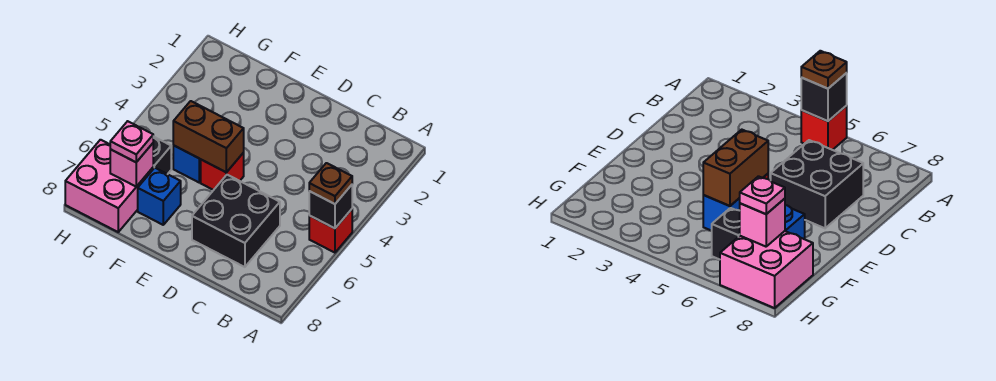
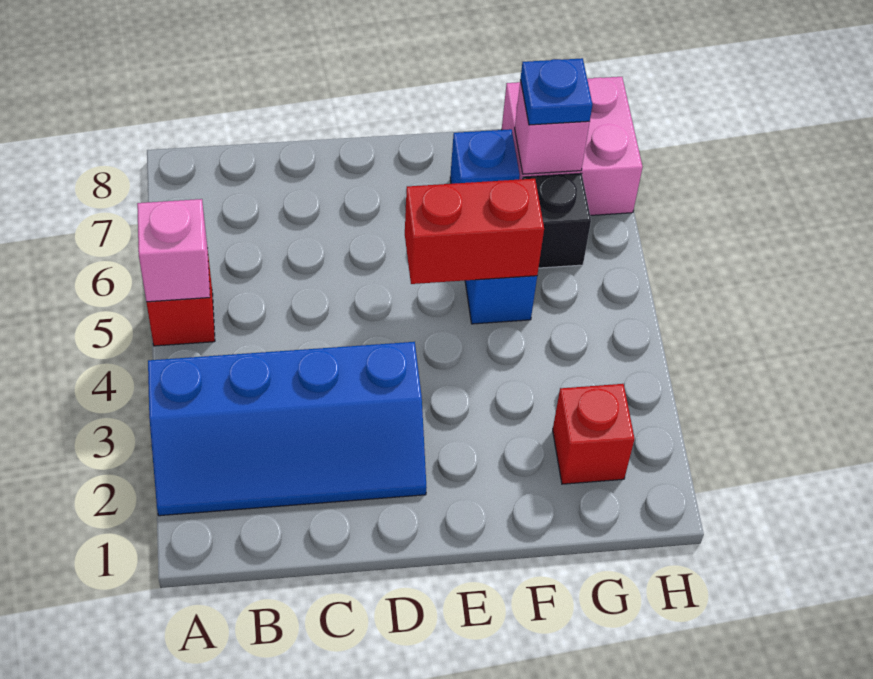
none -> blue slope A2:D3 level 1 top 3
black brick A5 level 2 -> pink brick A5 level 2
brown plate A5 level 3 -> none
black brick C6:D7 level 1 -> none
red brick E5 level 1 -> red brick G2 level 1
brown brick E5:F5 level 2 -> red brick E5:F5 level 2
pink plate G7 level 3 -> blue plate G7 level 3

